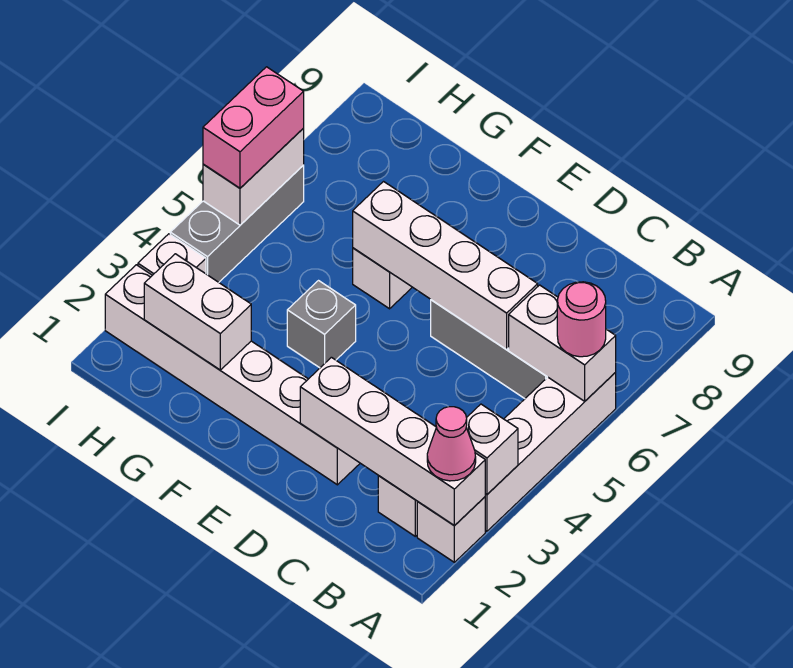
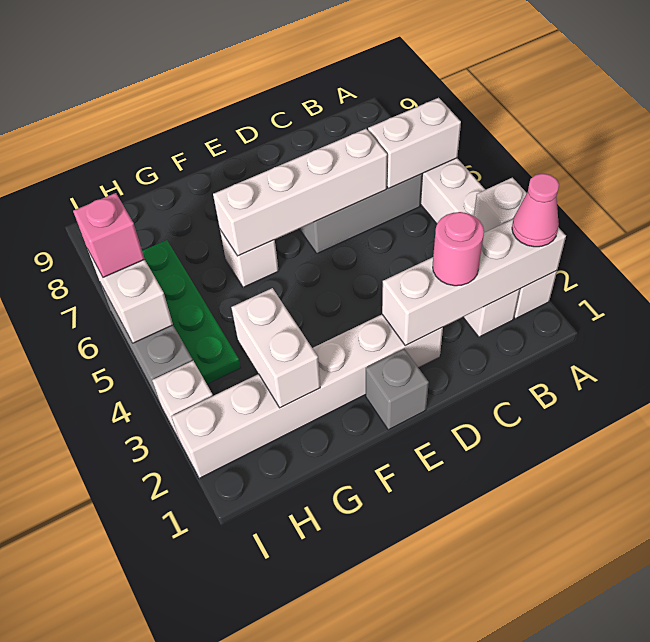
pink round brick A6 level 3 -> pink round brick C2 level 3
grey brick F4 level 1 -> grey brick E1 level 1
white brick G2:H2 level 2 -> white brick G2:G3 level 2
none -> green plate H4:H7 level 1
pink brick I5:I6 level 3 -> pink brick I6 level 3

